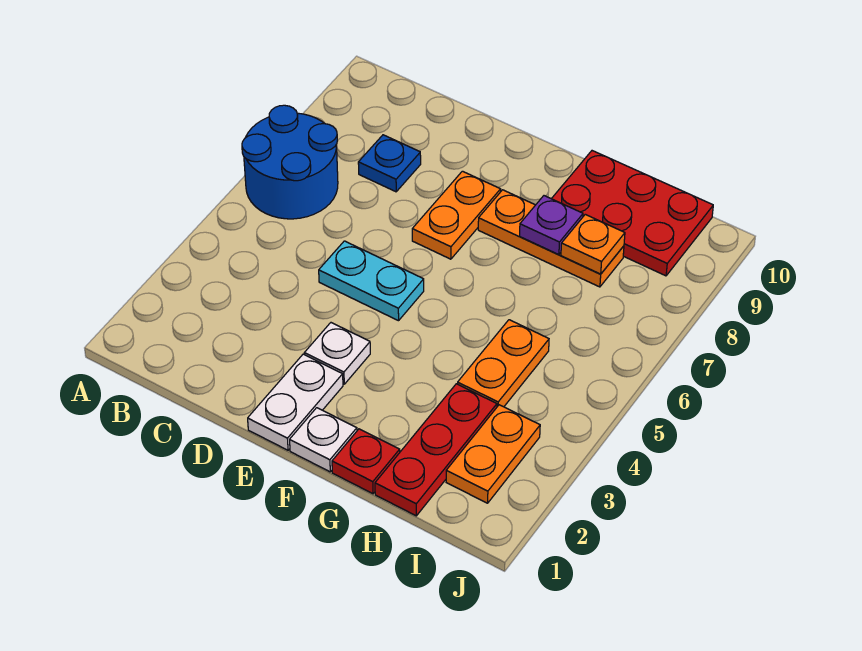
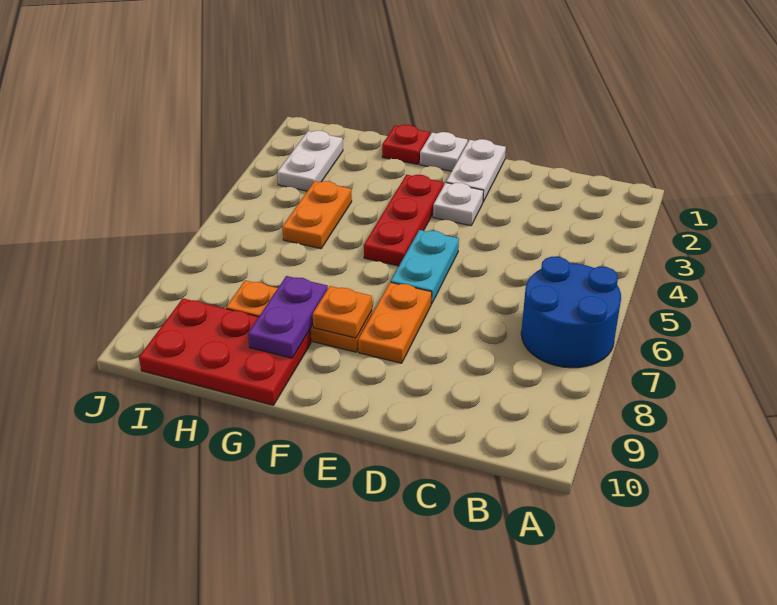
blue plate C8 level 1 -> none
cyan plate D5:E5 level 1 -> cyan plate E5:E6 level 1
purple plate G8 level 2 -> purple plate G8:G9 level 2
red plate H1:H3 level 1 -> red plate F3:F5 level 1
orange plate H8 level 2 -> orange plate F8 level 2
orange plate I2:I3 level 1 -> white plate I2:I3 level 1

